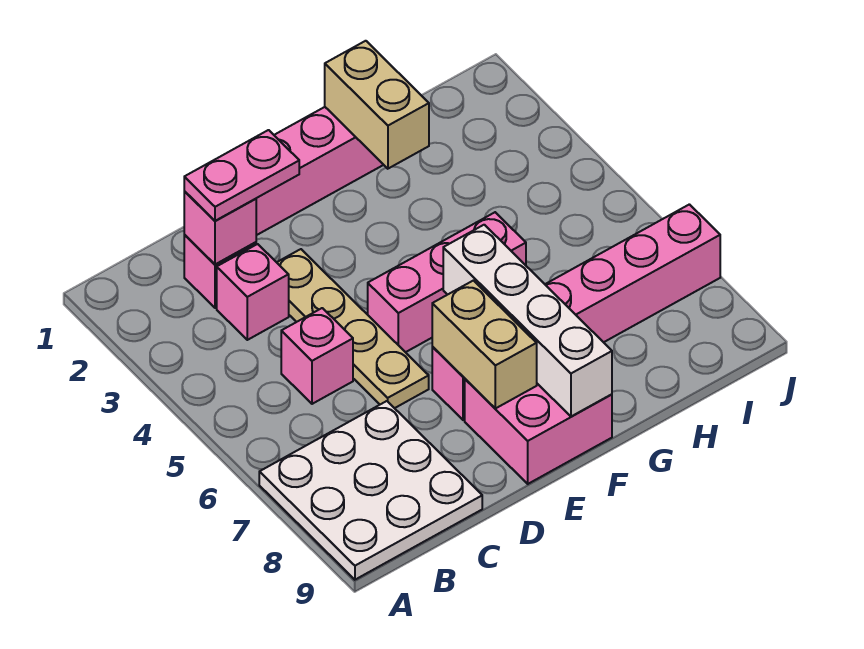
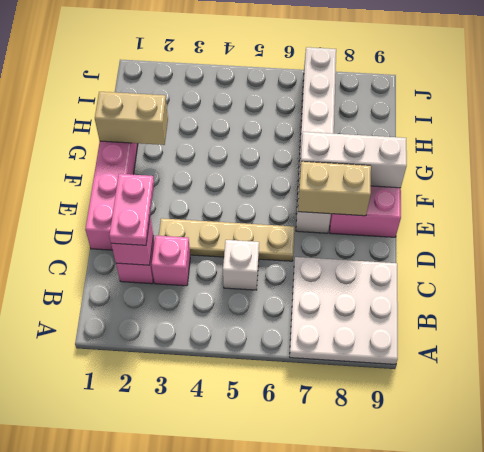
pink brick C5 level 1 -> white brick C5 level 1
pink brick E5:G5 level 1 -> none
pink brick E7:J7 level 1 -> white brick E7:J7 level 1
white brick F6:F9 level 2 -> white brick F7:F9 level 2

